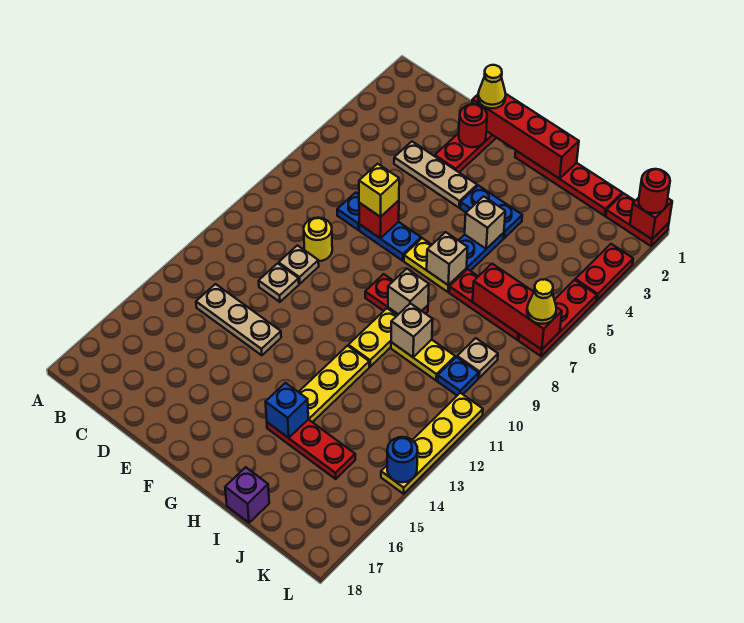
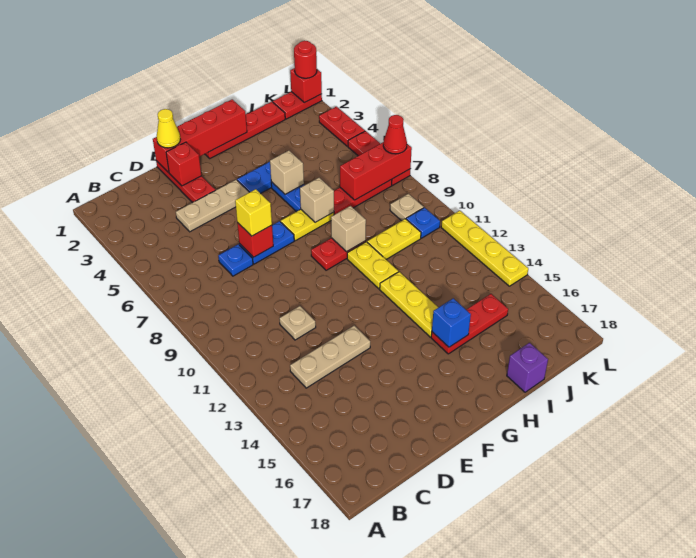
yellow round brick D9 level 1 -> none
tan plate D10 level 1 -> none
red round brick E2 level 2 -> red brick E2 level 2
tan brick I10 level 2 -> none
yellow cone L7 level 3 -> red cone L7 level 3
blue round brick L14 level 2 -> none

